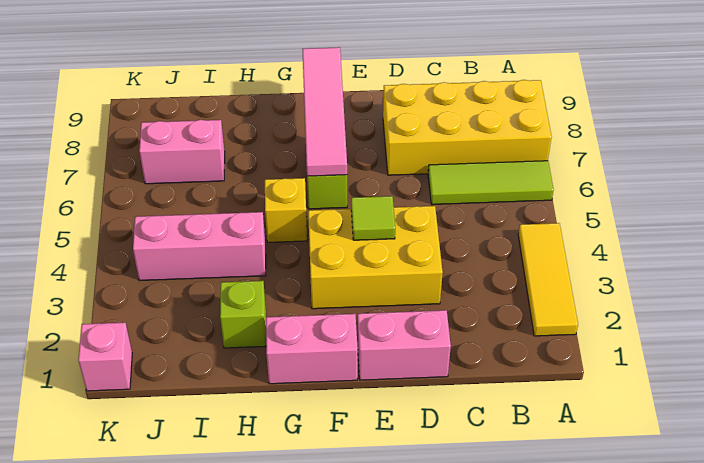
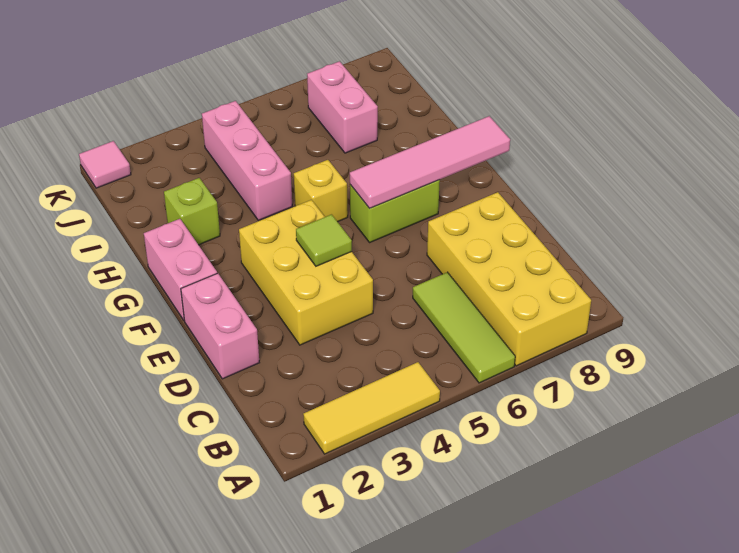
pink brick K1 level 1 -> pink tile K1 level 1

